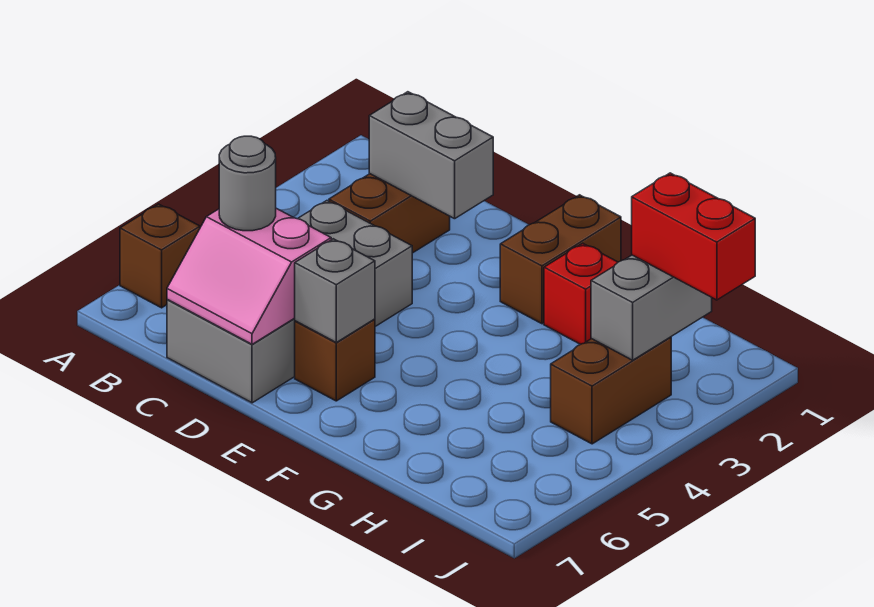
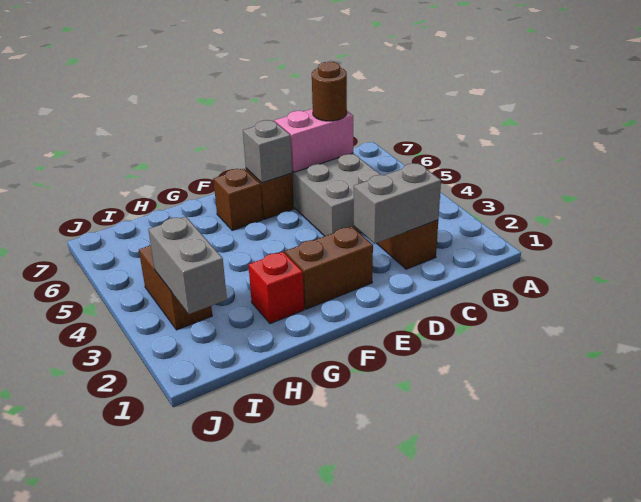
brown brick A6 level 1 -> brown brick F6 level 1
grey round brick C6 level 3 -> brown round brick C6 level 3
brown brick F1:F2 level 1 -> brown brick E2:F2 level 1
red brick I2:J2 level 3 -> none

